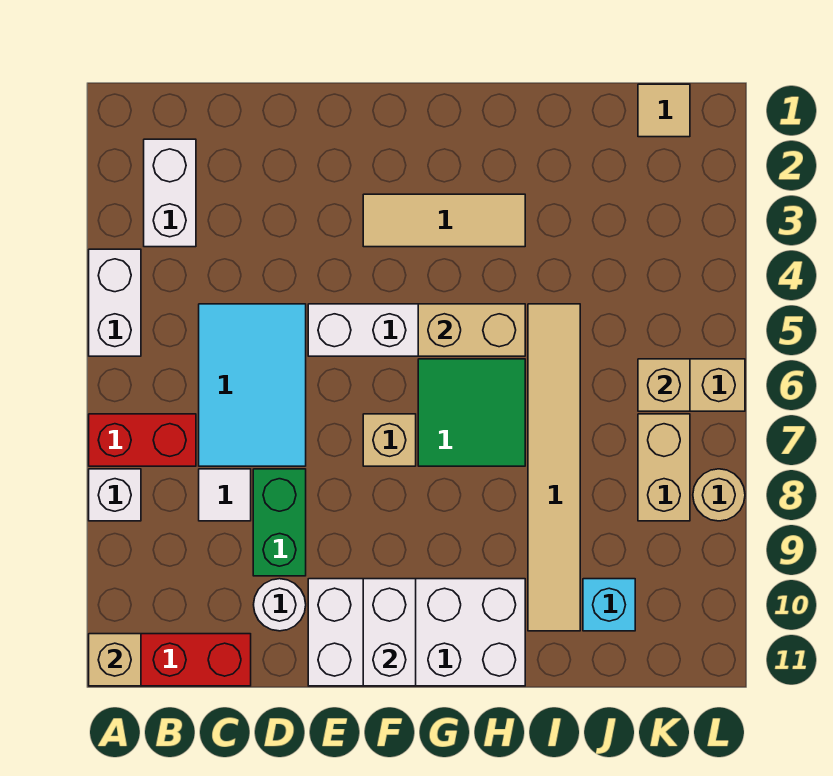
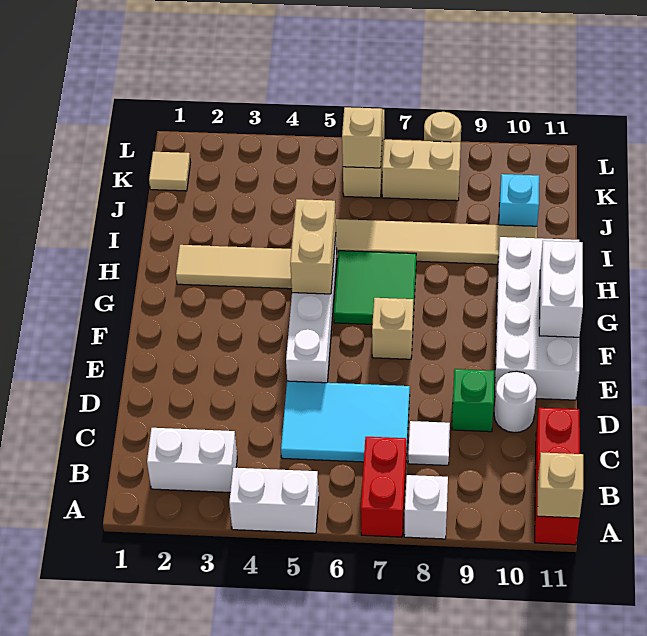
green brick D8:D9 level 1 -> green brick D9 level 1
tan tile F3:H3 level 1 -> tan tile H2:H4 level 1
white brick F10:F11 level 2 -> white brick F11:G11 level 2

